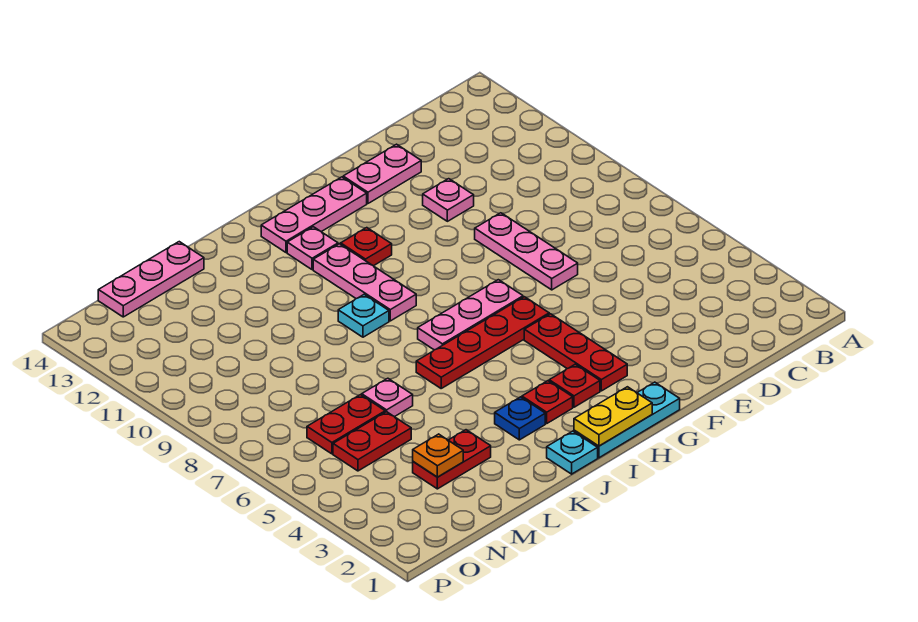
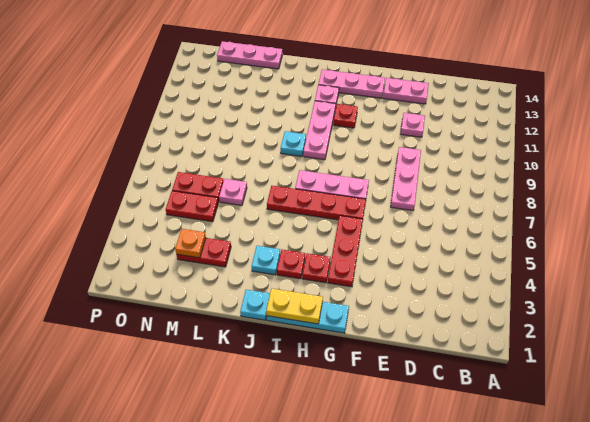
blue plate J3 level 1 -> cyan plate J3 level 1

